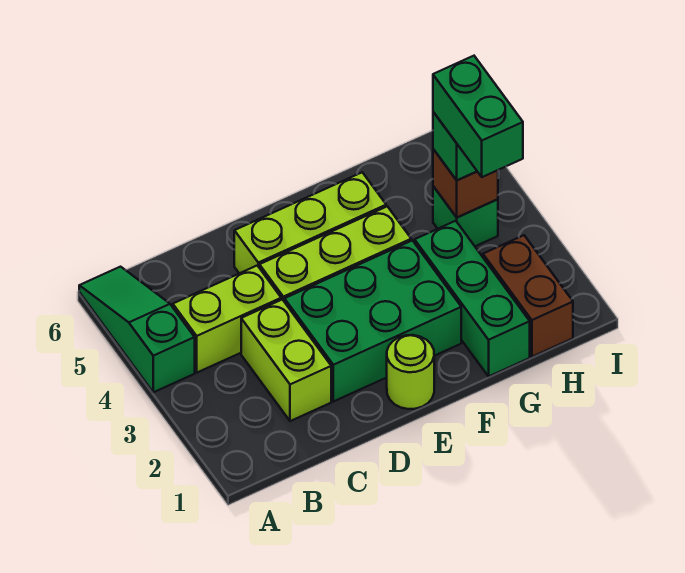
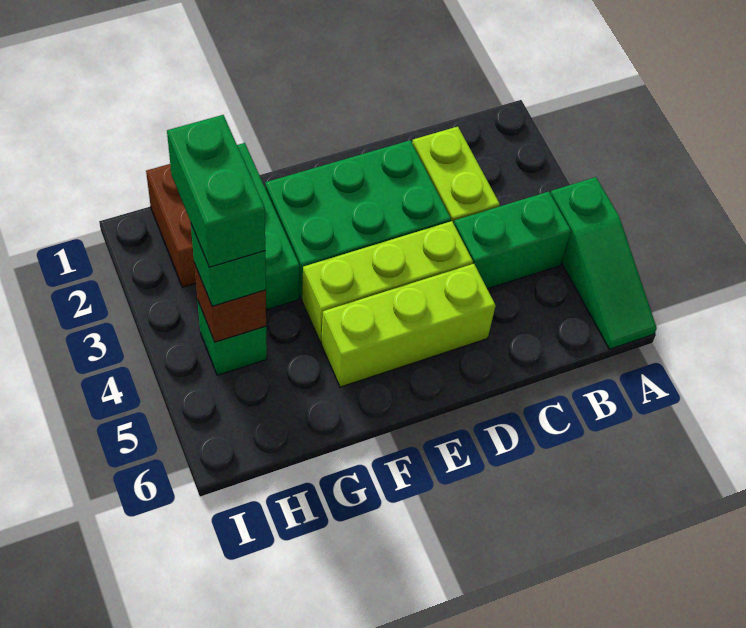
lime brick B4:C4 level 1 -> green brick B4:C4 level 1
lime round brick E1 level 1 -> none

